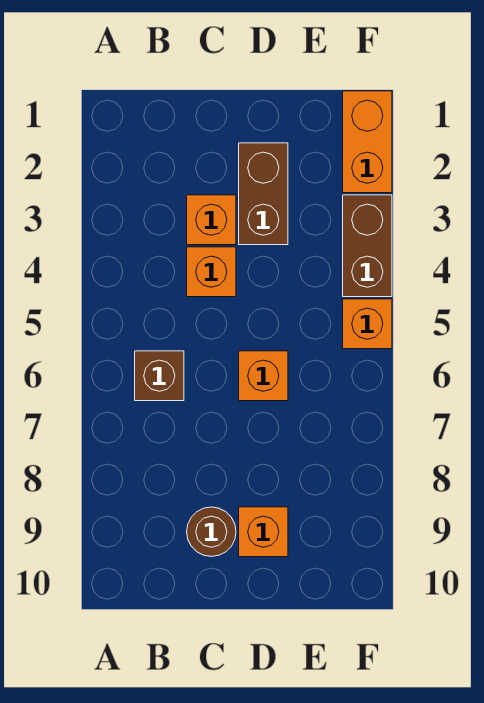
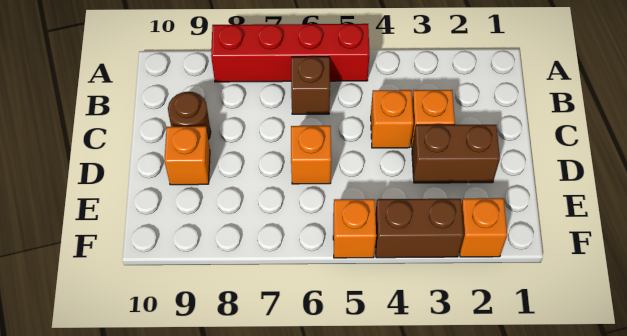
none -> red brick A5:A8 level 1
orange brick F1:F2 level 1 -> orange brick F2 level 1

